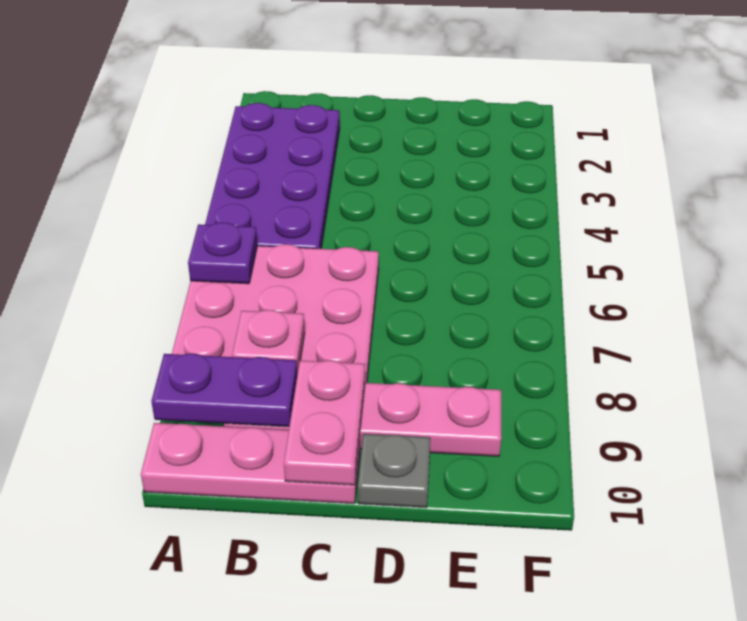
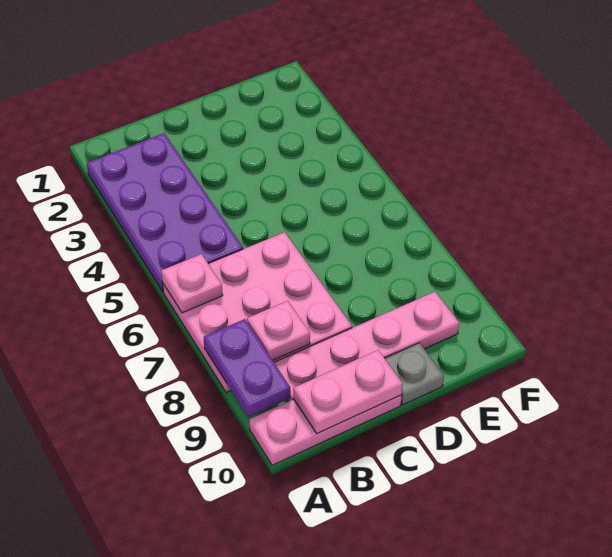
purple plate A6 level 2 -> pink plate A6 level 2
purple plate A9:B9 level 2 -> purple plate A8:A9 level 2
pink plate C9:C10 level 2 -> pink plate B10:C10 level 2

